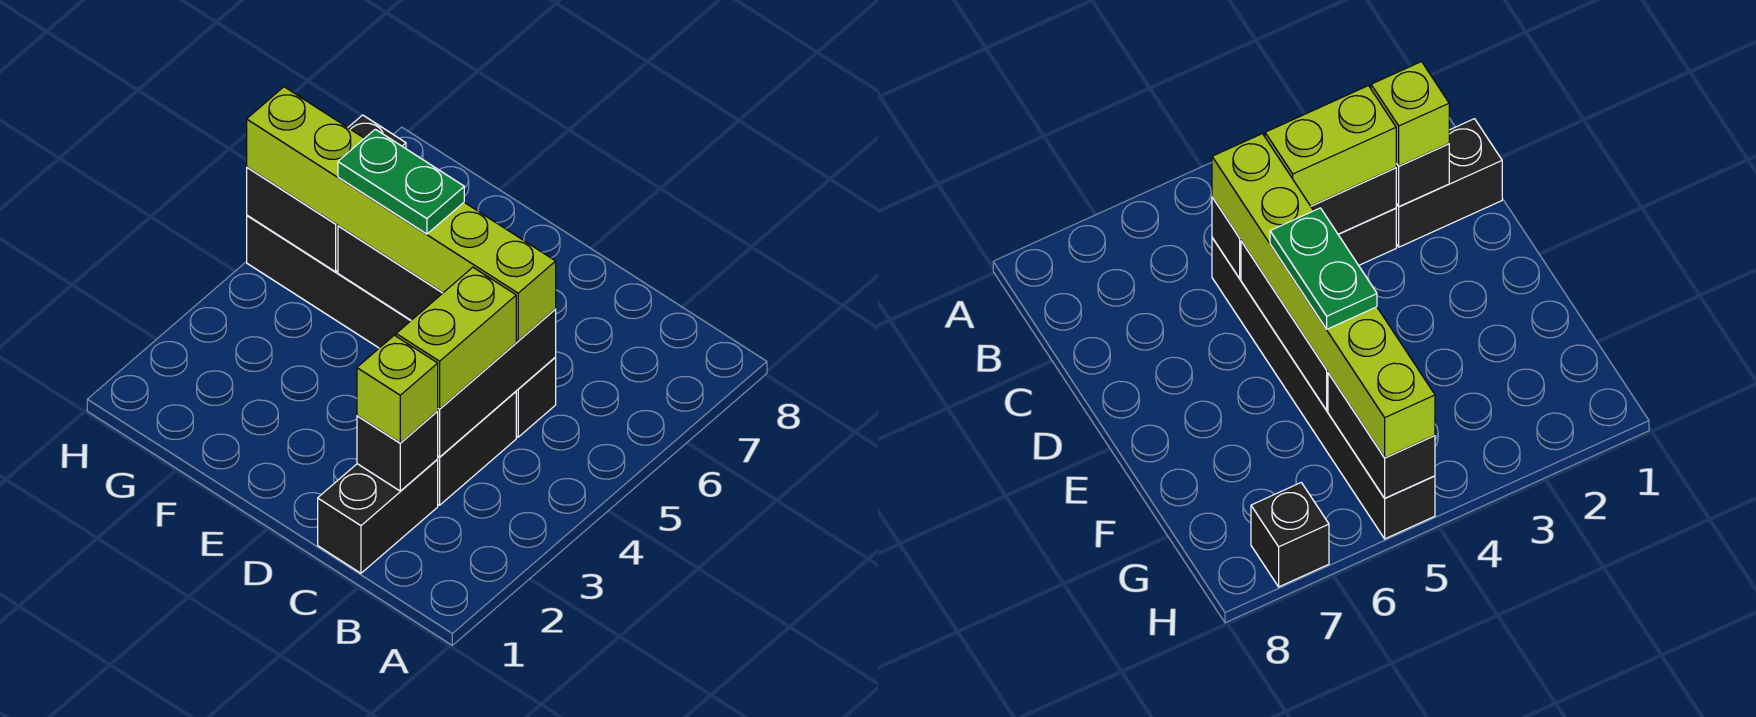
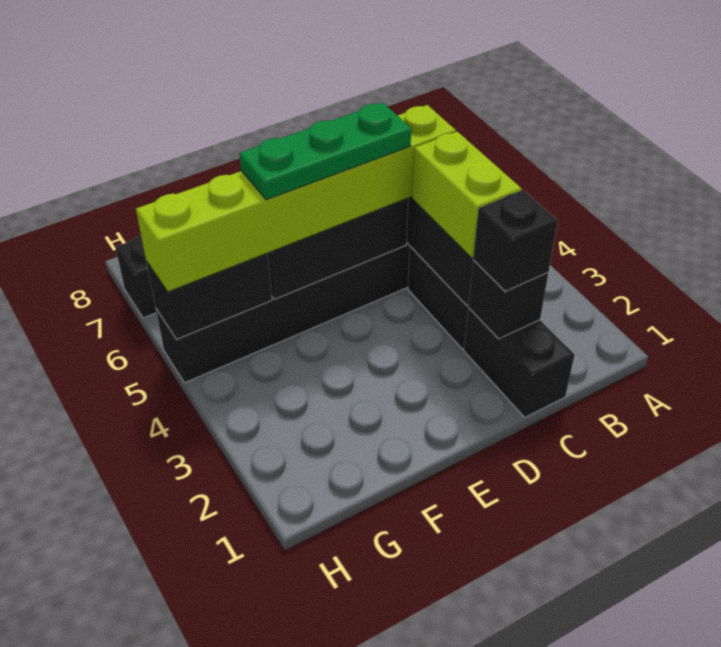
lime brick C2 level 3 -> black brick C2 level 3
green plate E5:F5 level 4 -> green plate D5:F5 level 4

